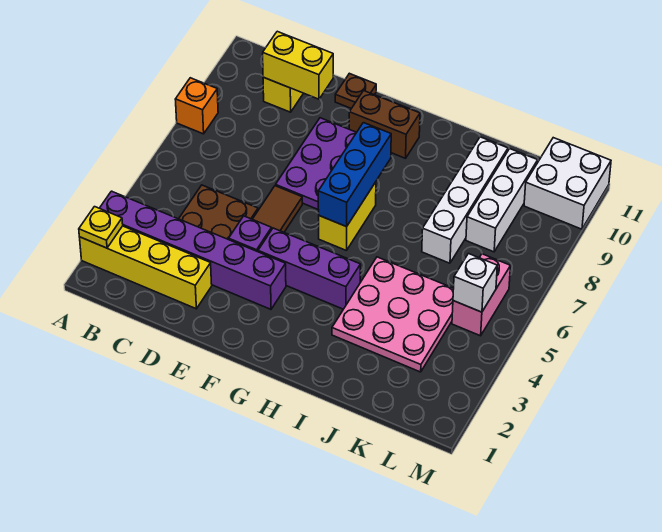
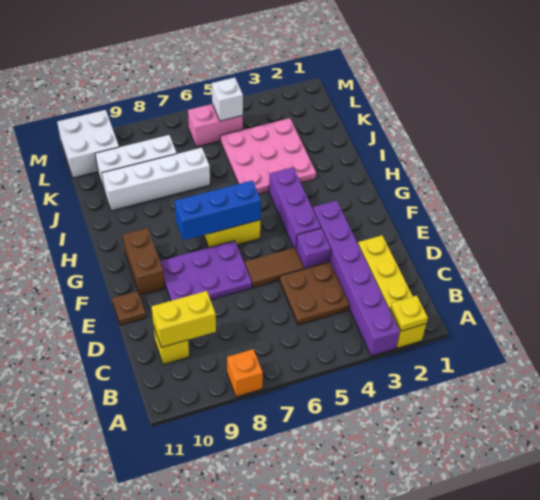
yellow brick C10:D10 level 2 -> yellow brick C9:C10 level 2

